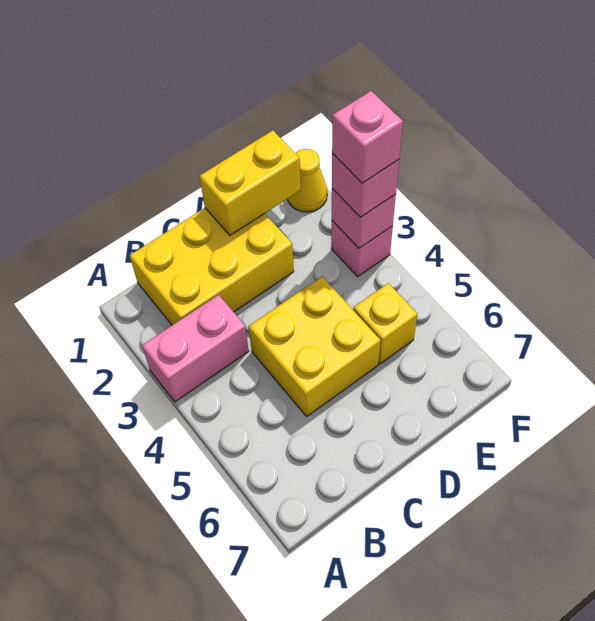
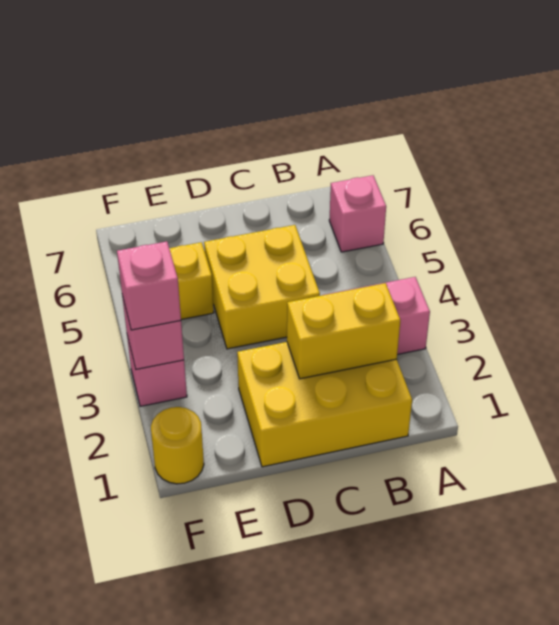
yellow brick D1:E1 level 2 -> yellow brick B2:C2 level 2
yellow cone F1 level 1 -> yellow round brick F1 level 1
pink brick F3 level 4 -> pink brick A6 level 1

